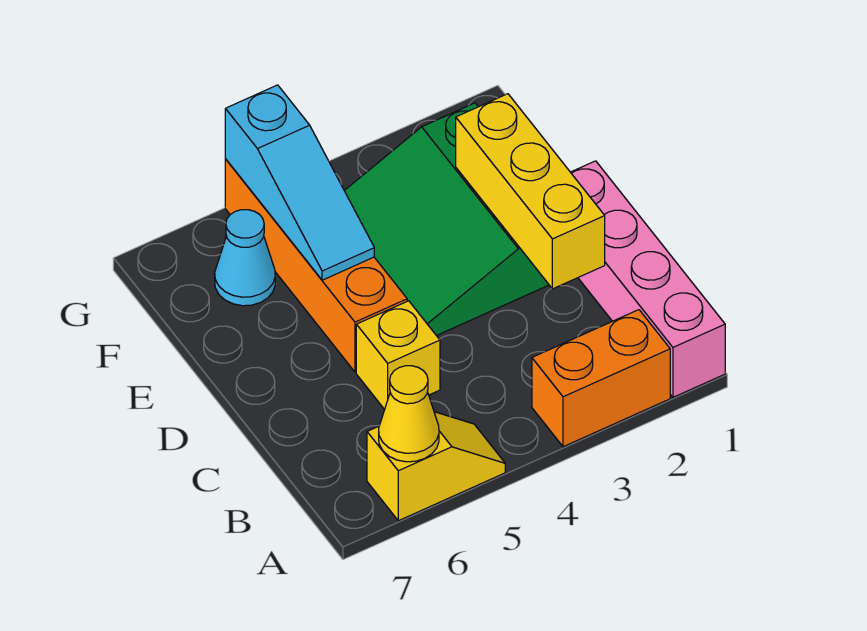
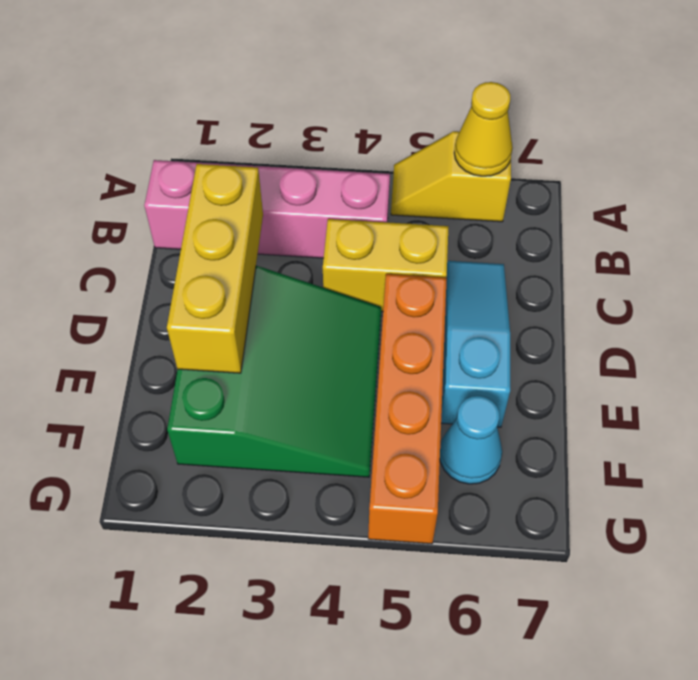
pink brick A1:D1 level 1 -> pink brick B1:B4 level 1
orange brick A2:A3 level 1 -> none
yellow brick C5 level 1 -> yellow brick C4:C5 level 1
cyan slope E5:G5 level 2 top G -> cyan slope C6:E6 level 1 top E

